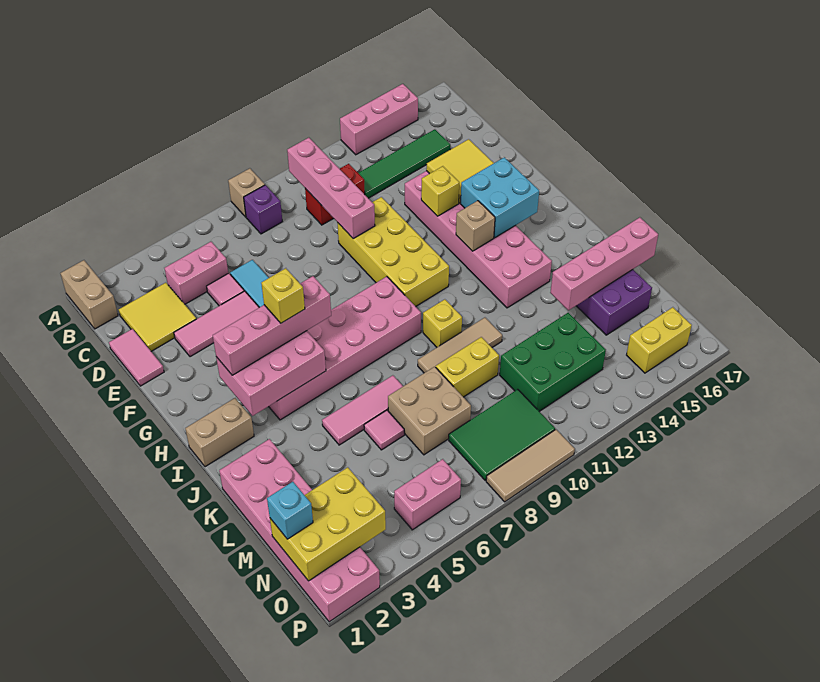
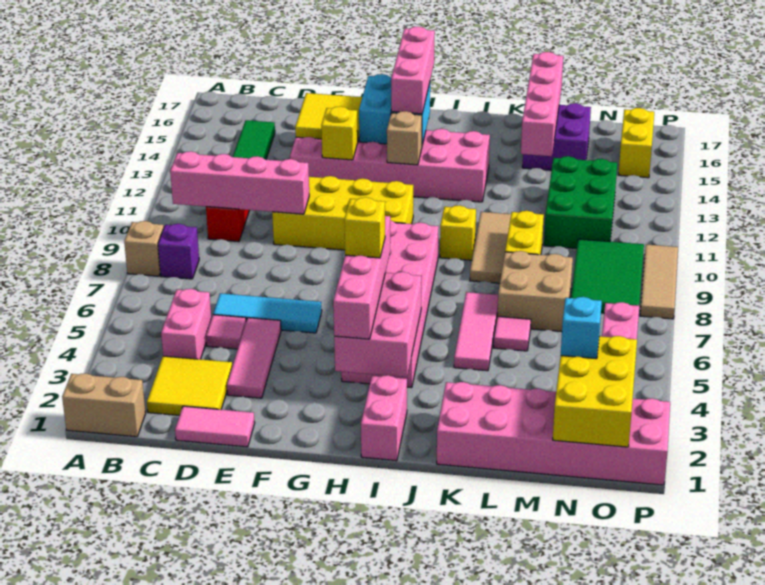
pink brick A13:A15 level 1 -> pink brick H14:H16 level 3
tan brick I1:I2 level 1 -> pink brick I1:I2 level 1
cyan brick N1 level 3 -> cyan brick N3 level 3

